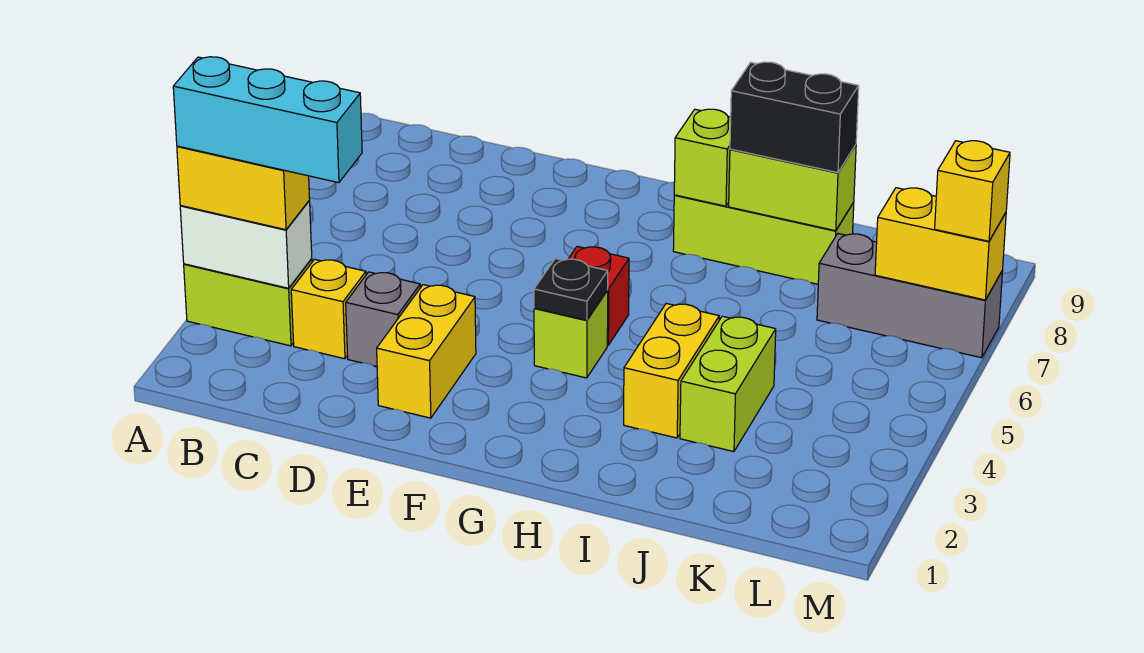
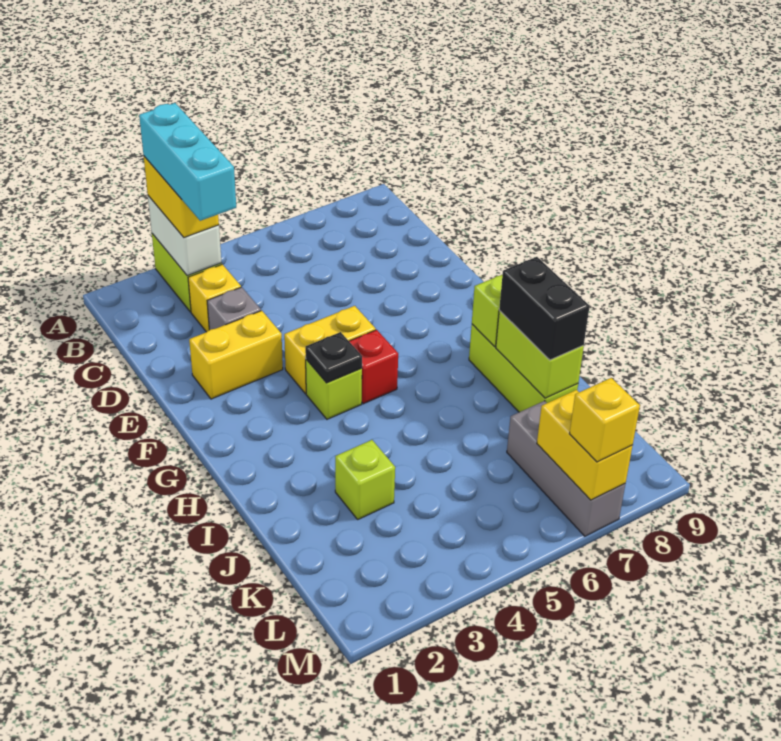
yellow brick I3:I4 level 1 -> yellow brick F4:F5 level 1
lime brick J3:J4 level 1 -> lime brick J3 level 1

